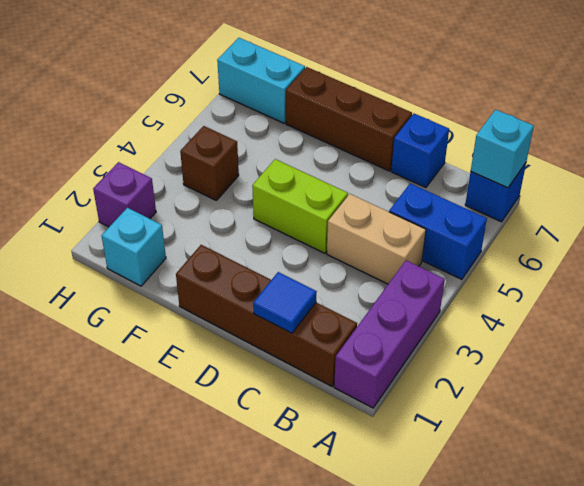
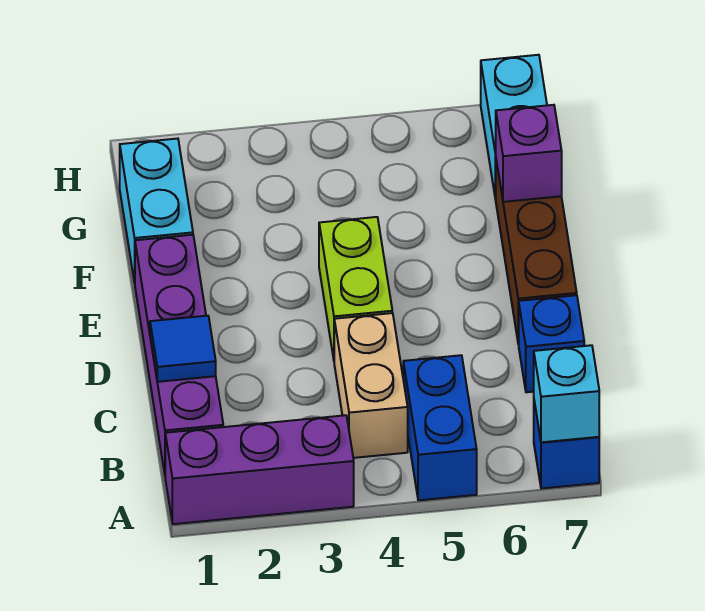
brown brick B1:E1 level 1 -> purple brick B1:E1 level 1
cyan brick G1 level 1 -> cyan brick F1:G1 level 1
brown brick G4 level 1 -> none
purple brick H2 level 1 -> purple brick F7 level 2

